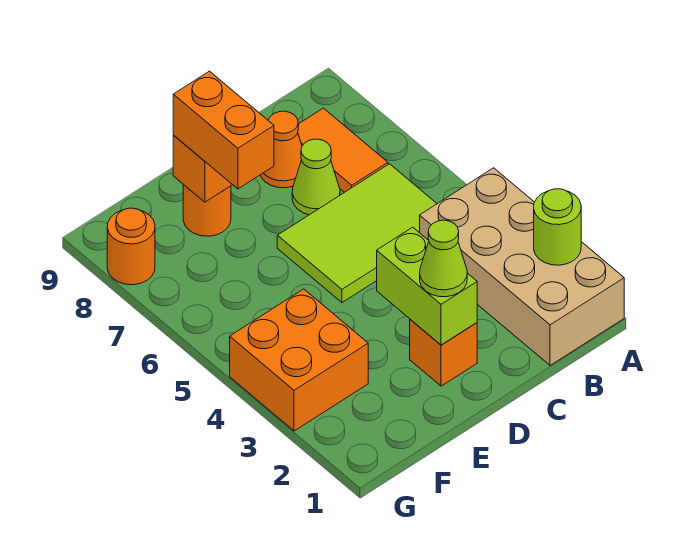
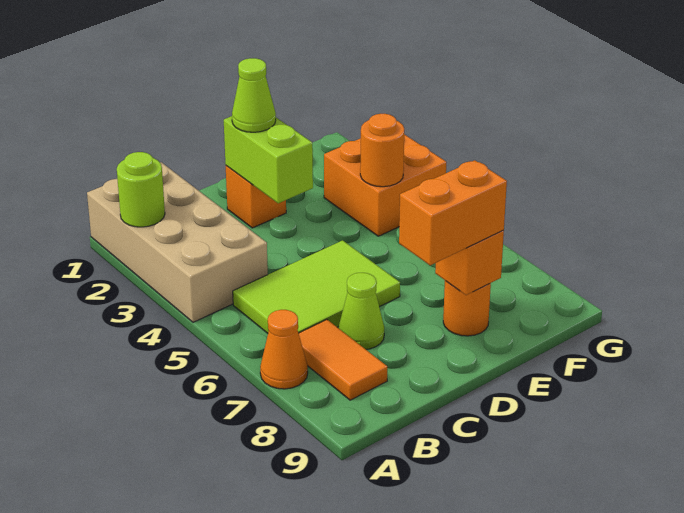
orange cone C8 level 1 -> orange cone A7 level 1
orange brick E7:E8 level 3 -> orange brick D8:E8 level 3
orange round brick G8 level 1 -> orange round brick F4 level 2

